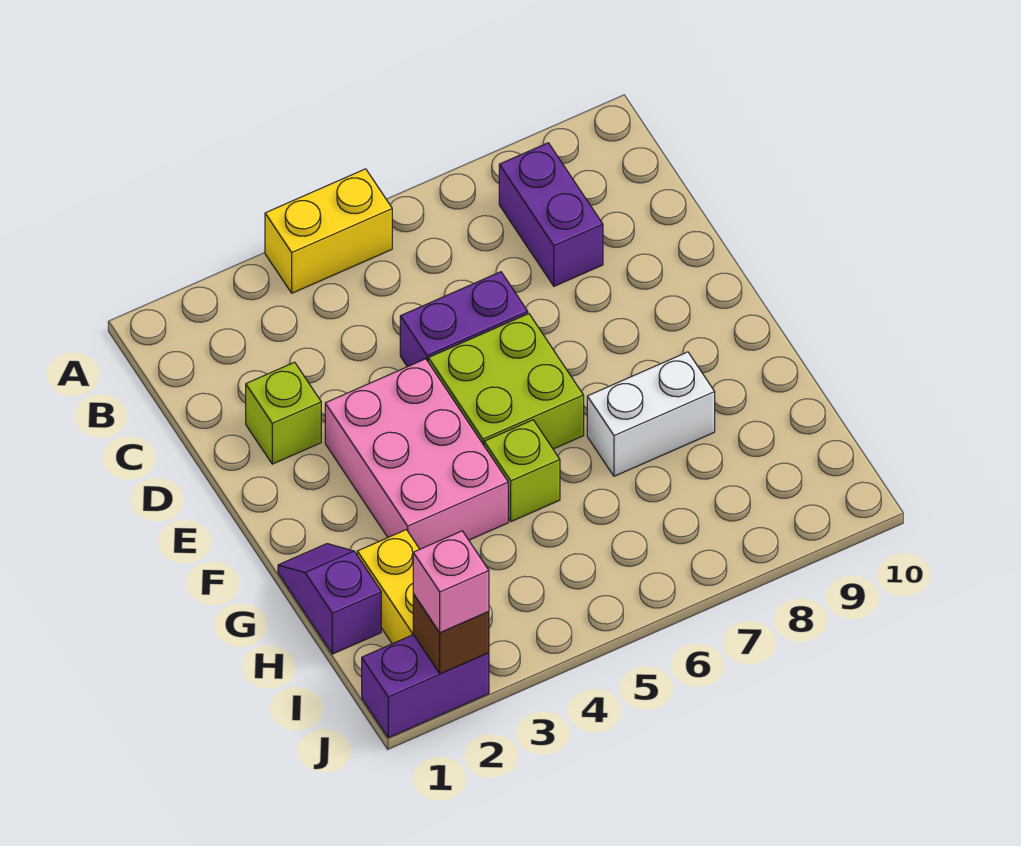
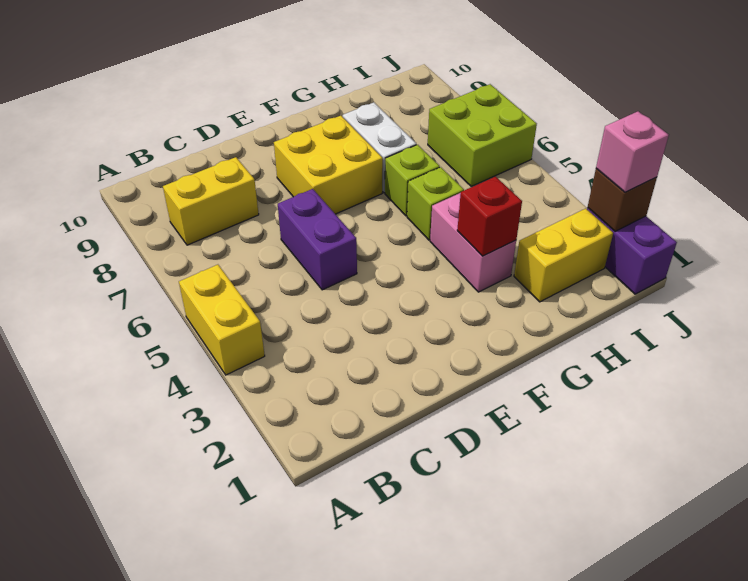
purple brick B8:C8 level 1 -> yellow brick B8:C8 level 1
lime brick D2 level 1 -> lime brick G6 level 1
pink brick E3:G4 level 1 -> pink brick G3:G4 level 1
lime brick E5:F6 level 1 -> lime brick I6:J7 level 1
none -> yellow brick E7:F8 level 1
purple slope G1:H1 level 1 top H -> none
none -> red brick G3 level 2

